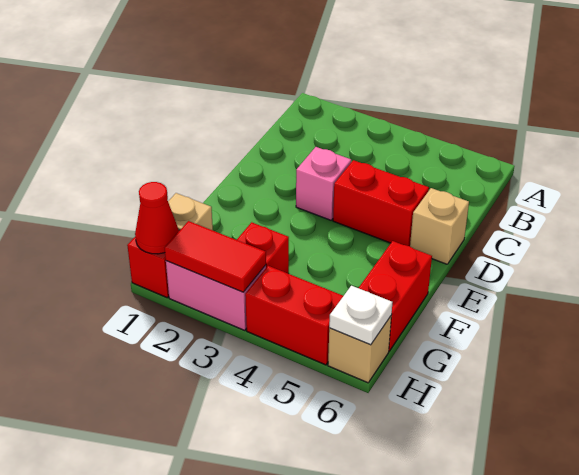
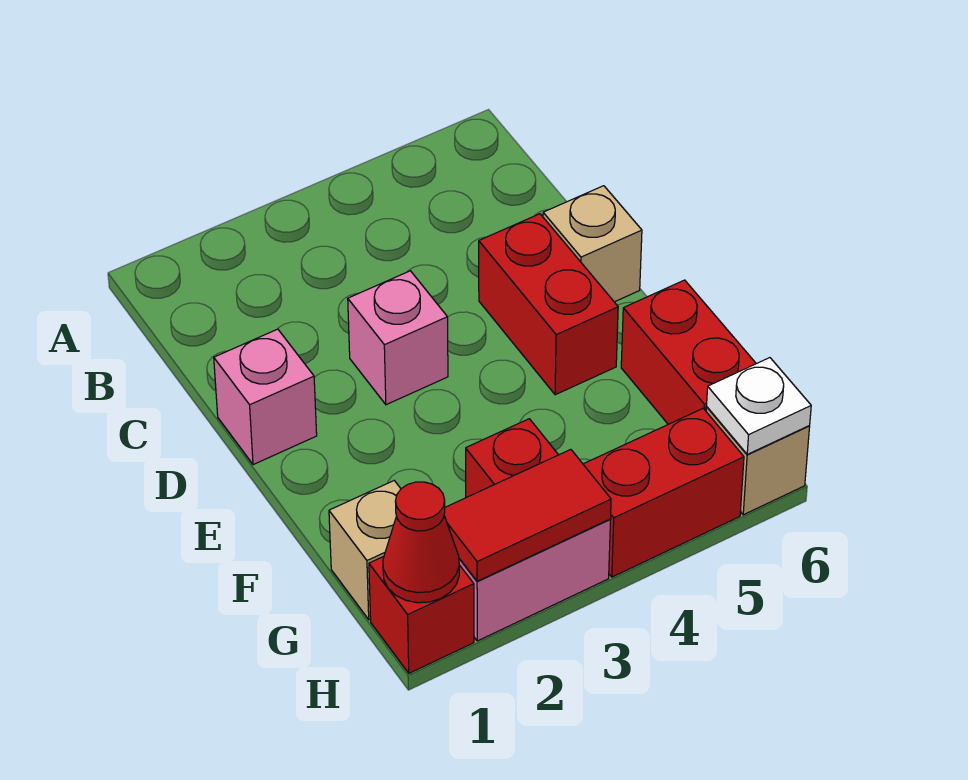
none -> pink brick D1 level 1
red brick D4:D5 level 1 -> red brick D5:E5 level 1

